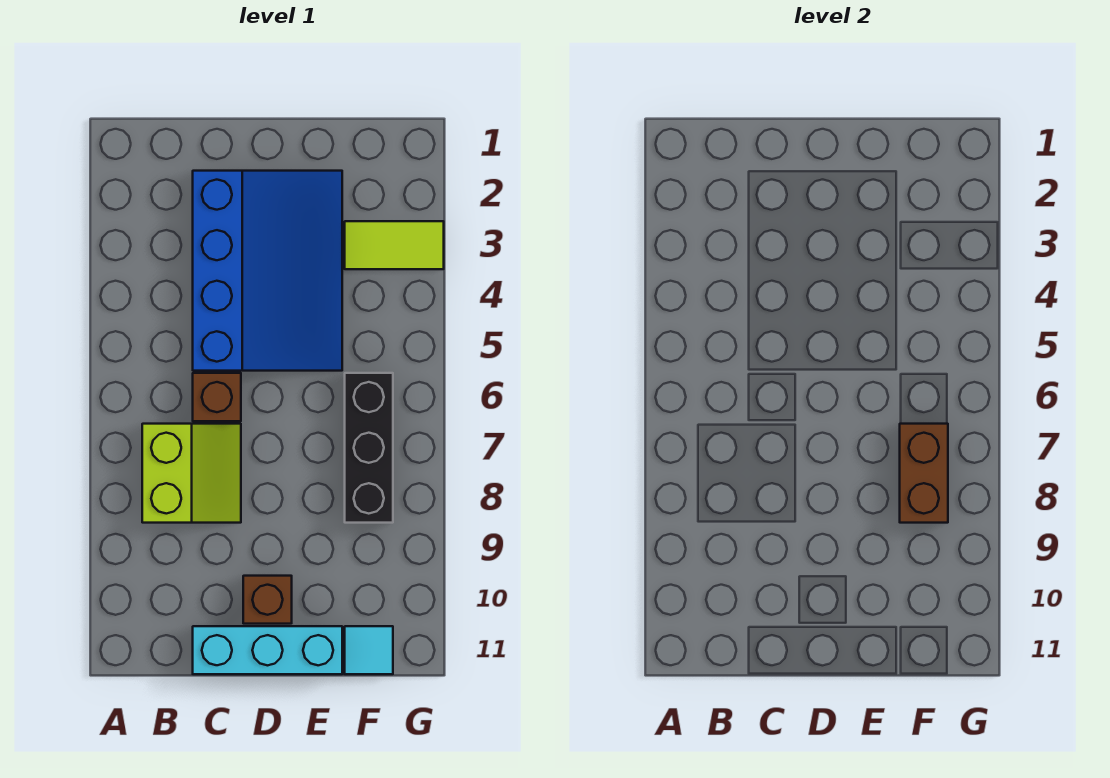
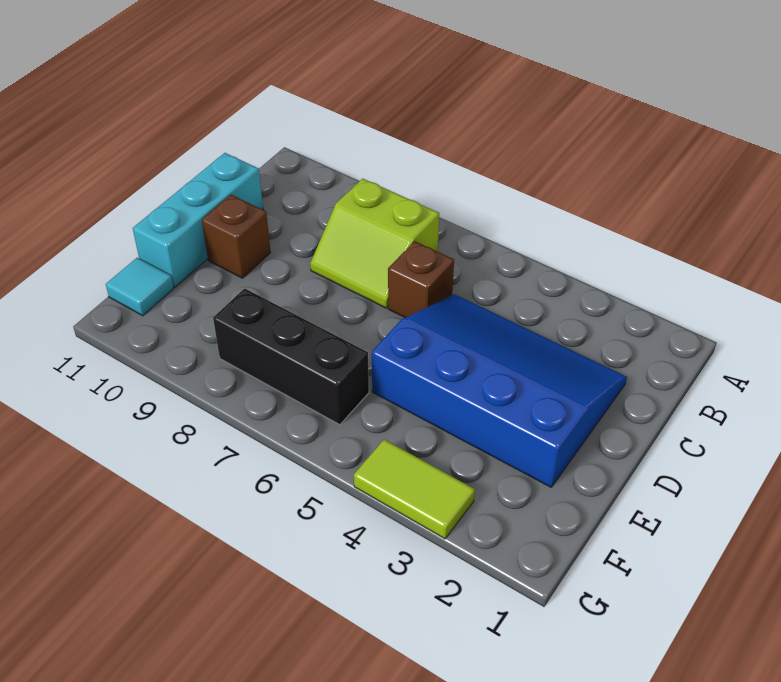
blue slope C2:E5 level 1 top C -> blue slope C2:E5 level 1 top E
lime tile F3:G3 level 1 -> lime tile G3:G4 level 1
brown brick F7:F8 level 2 -> none

